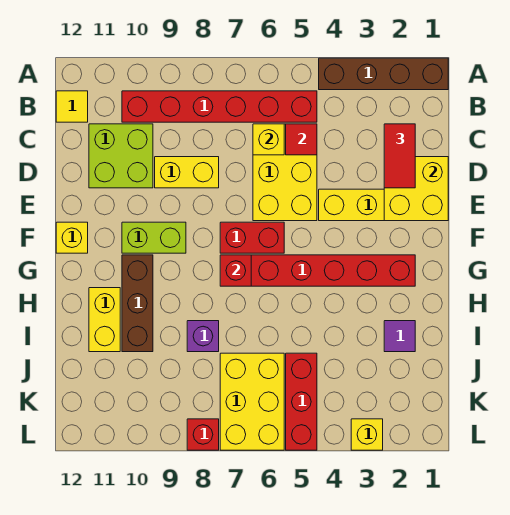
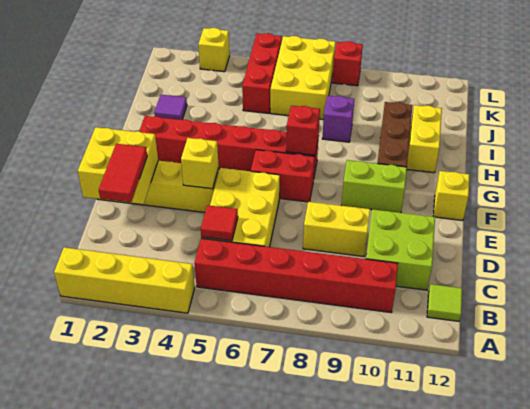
brown brick A1:A4 level 1 -> yellow brick A1:A4 level 1
yellow tile B12 level 1 -> lime tile B12 level 1
yellow brick C6 level 2 -> yellow brick E4 level 2

